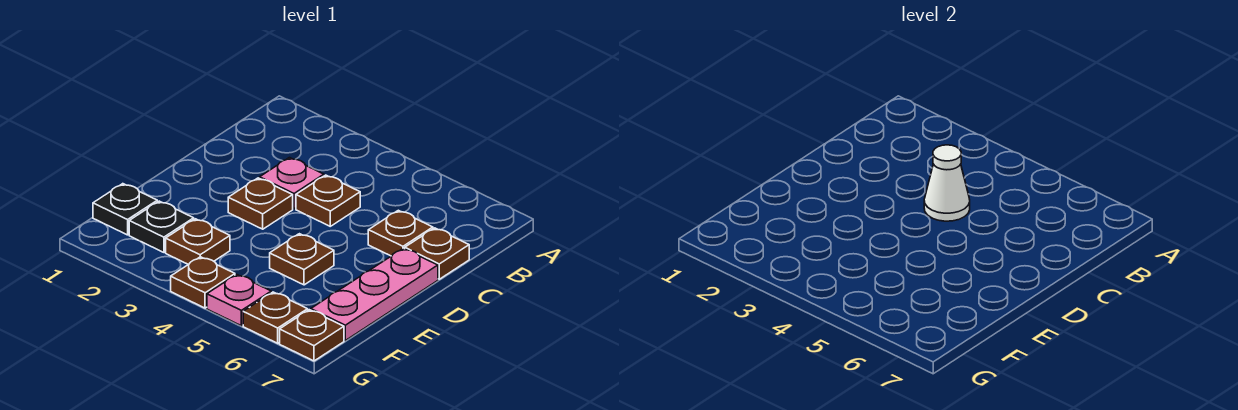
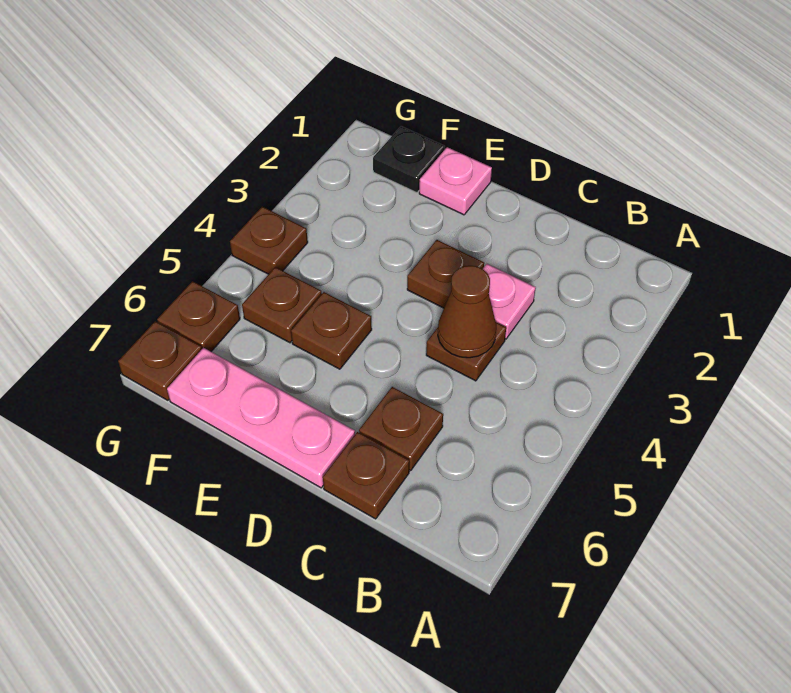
white cone C4 level 2 -> brown cone C4 level 2
black plate F2 level 1 -> none
brown plate F3 level 1 -> brown plate F5 level 1
pink plate G5 level 1 -> pink plate E1 level 1

